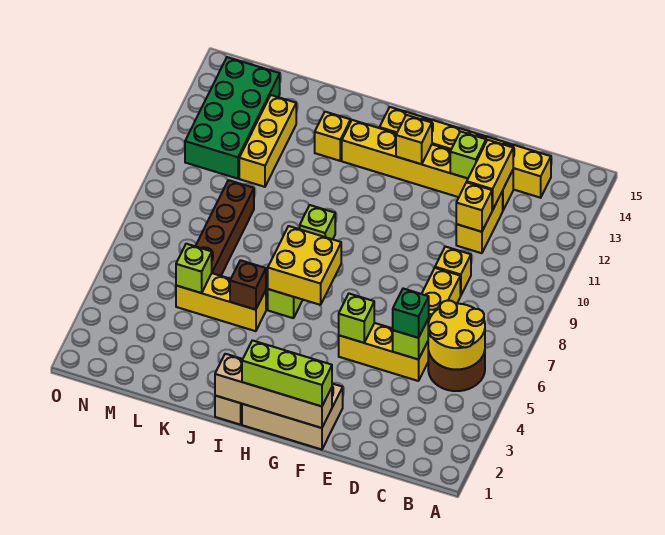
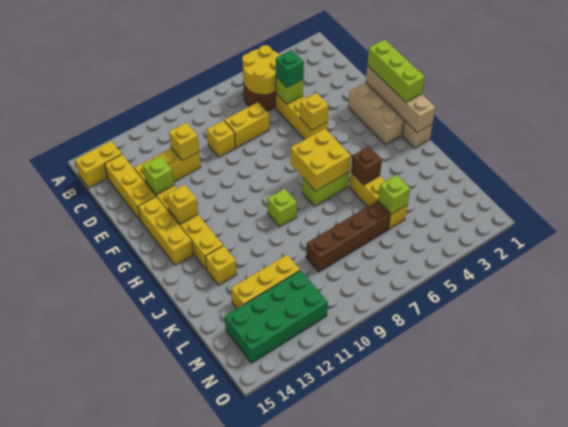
yellow brick D12:D13 level 2 -> yellow brick B14:B15 level 1
lime brick F5 level 2 -> yellow brick F5 level 2

